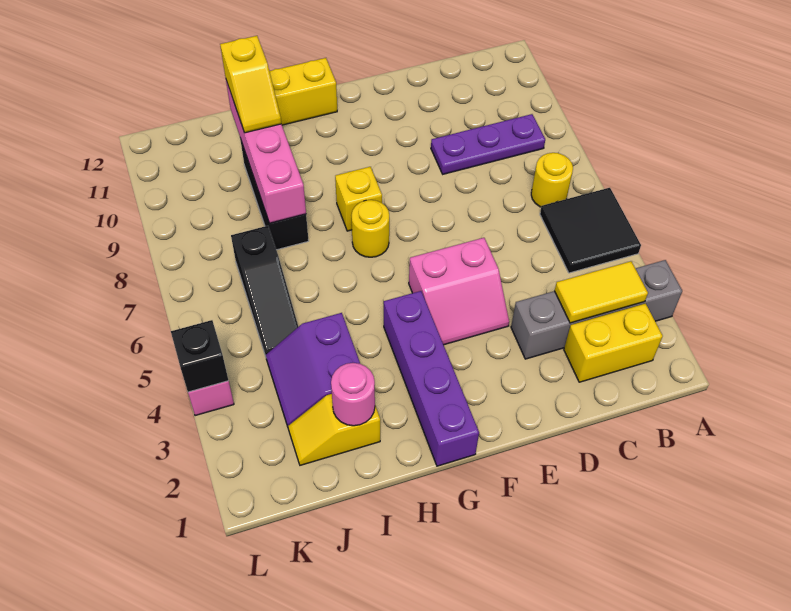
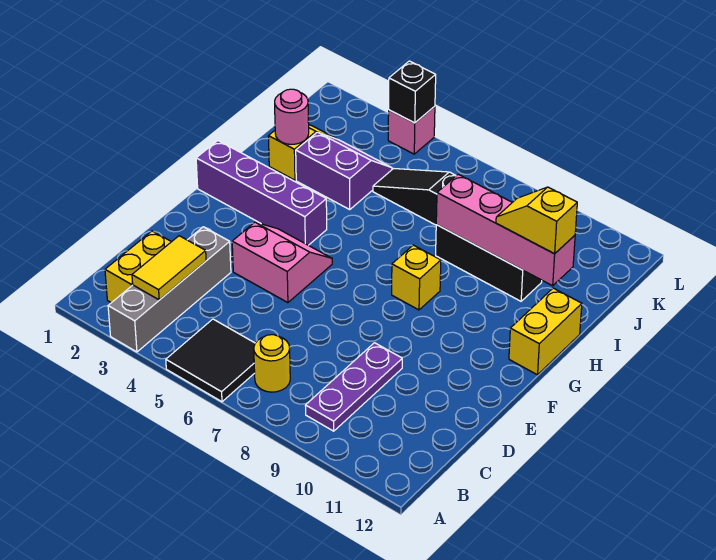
pink slope E4:F5 level 1 top 5 -> pink slope E4:F5 level 1 top E
yellow round brick G7 level 1 -> none

